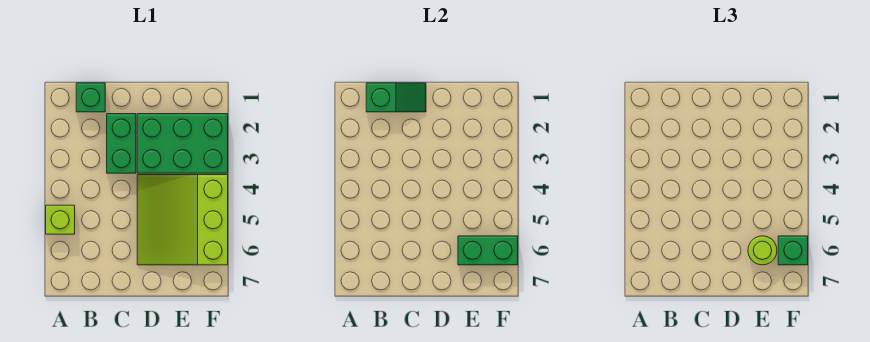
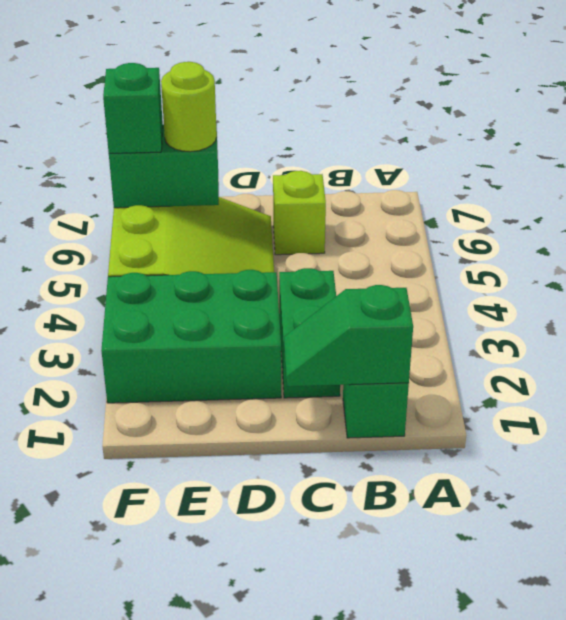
lime brick A5 level 1 -> lime brick C6 level 1

